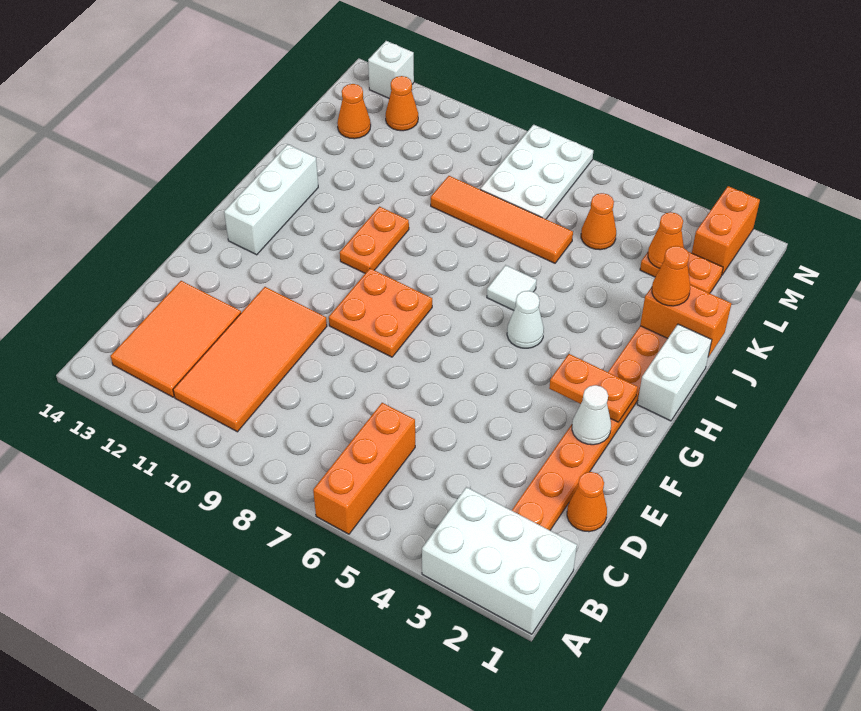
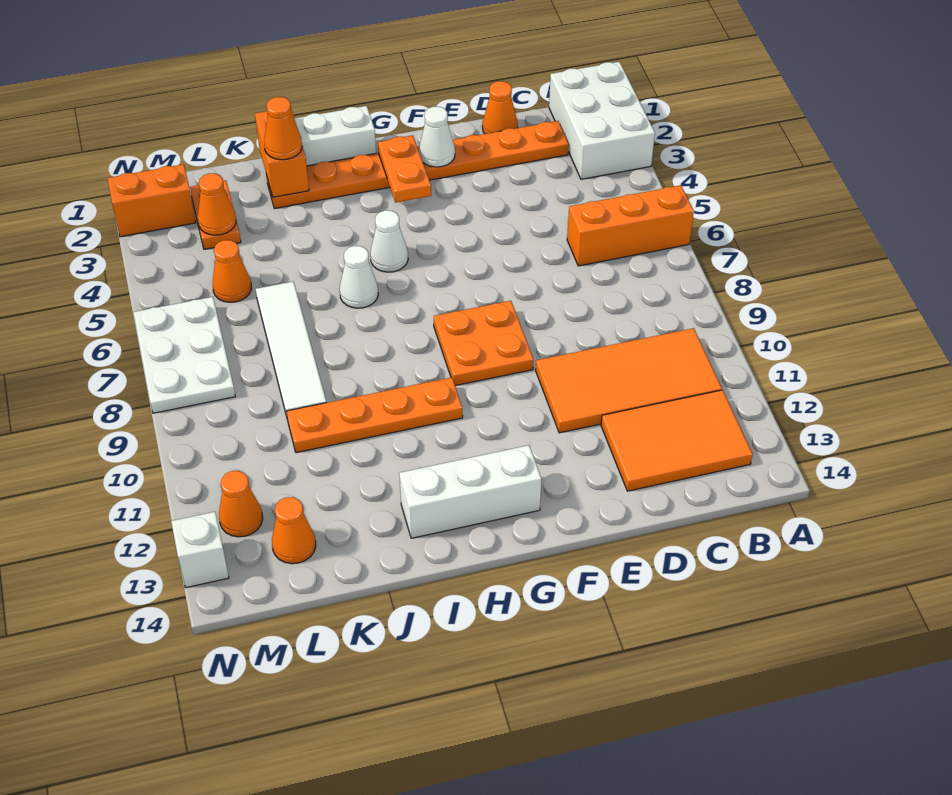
orange plate H10:I10 level 1 -> orange plate H10:K10 level 1
white tile I6 level 1 -> white cone I6 level 1
orange tile K6:K9 level 1 -> white tile K6:K9 level 1
white plate L7:N8 level 1 -> white plate M6:N8 level 1

